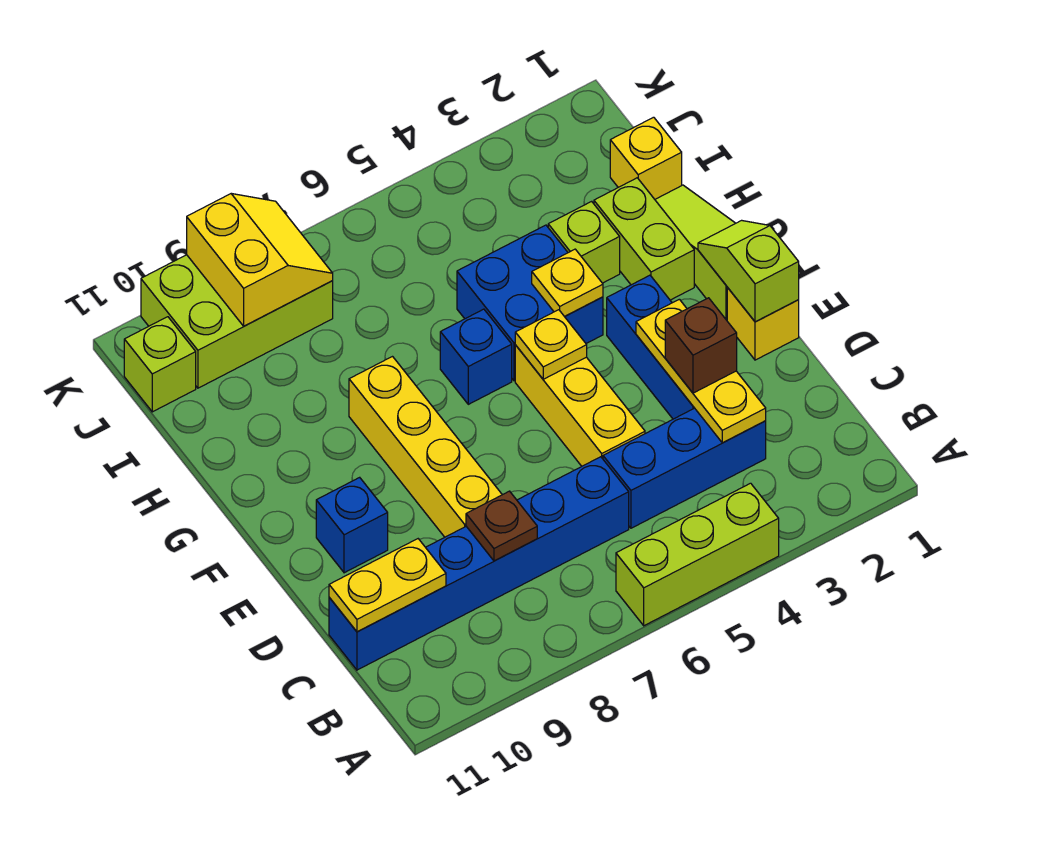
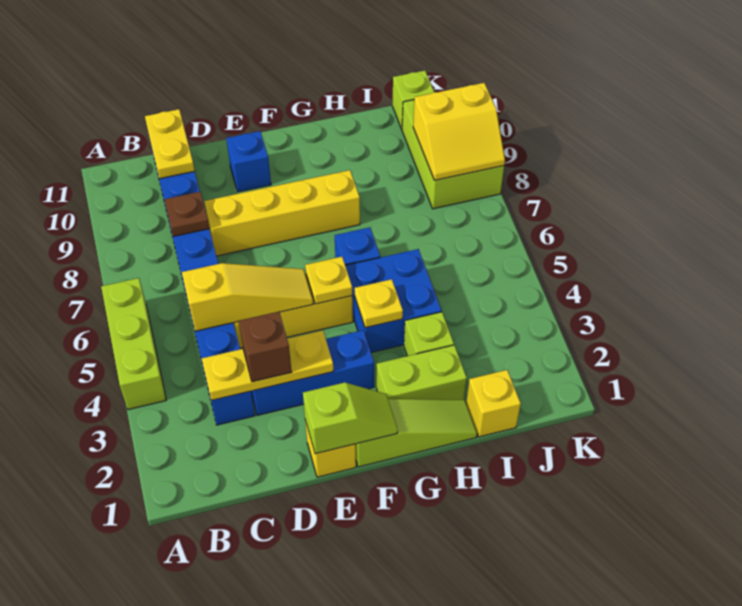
none -> yellow slope C5:E5 level 2 top C

